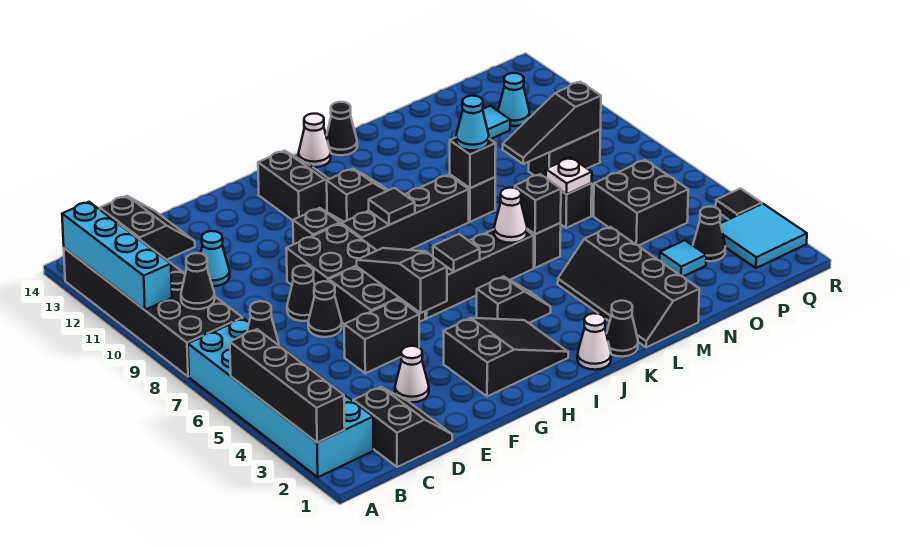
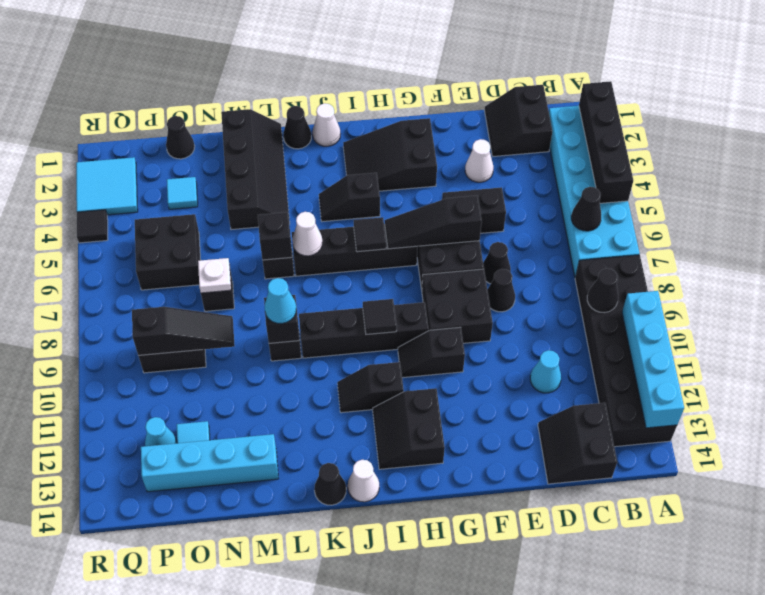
black slope G5:G7 level 2 top 5 -> black slope F6:H6 level 2 top F
none -> cyan brick M13:P13 level 1
black cone P3 level 1 -> black cone O1 level 1

